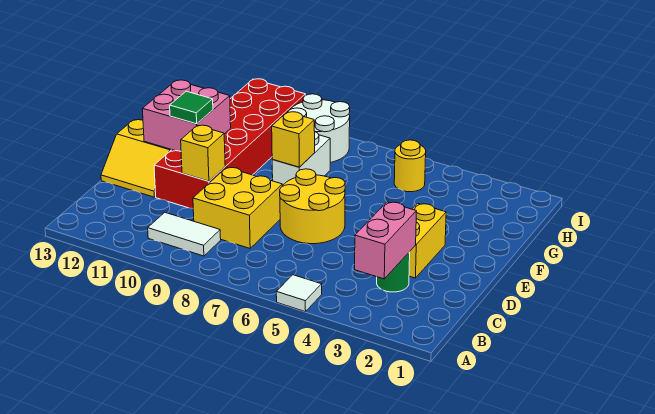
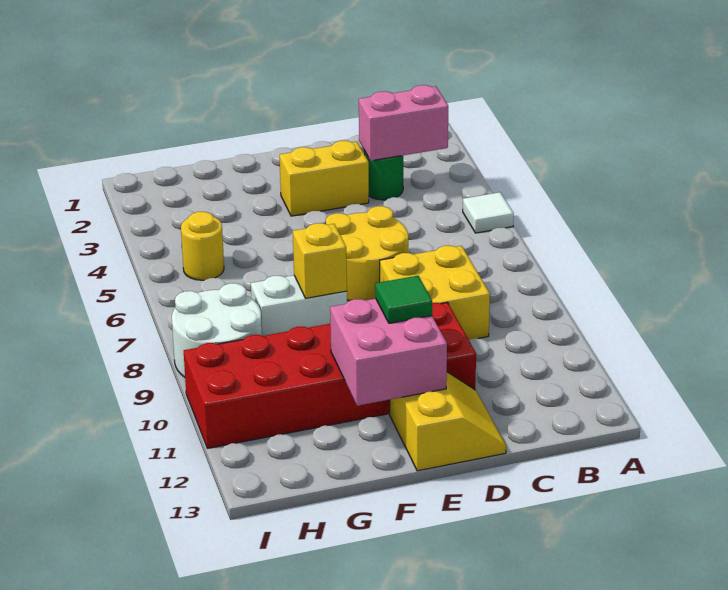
white tile B9:B10 level 1 -> none
yellow brick D10 level 2 -> none

